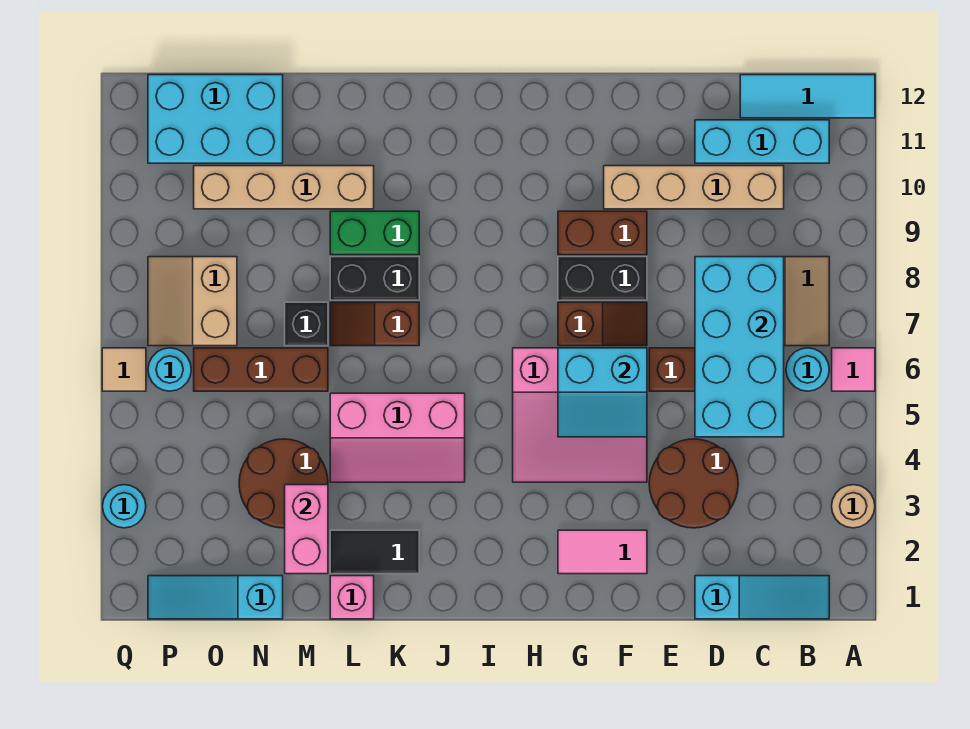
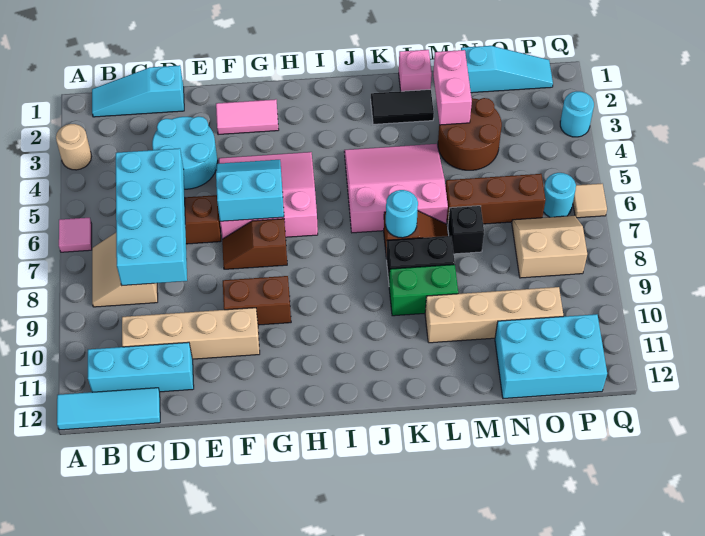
cyan round brick B6 level 1 -> cyan round brick K7 level 2
brown round brick D3:E4 level 1 -> cyan round brick D3:E4 level 1
black brick F8:G8 level 1 -> none
pink slope J4:L5 level 1 top 5 -> pink slope J4:L6 level 1 top 6
tan slope O7:P8 level 1 top O -> tan slope O7:P8 level 1 top 8

